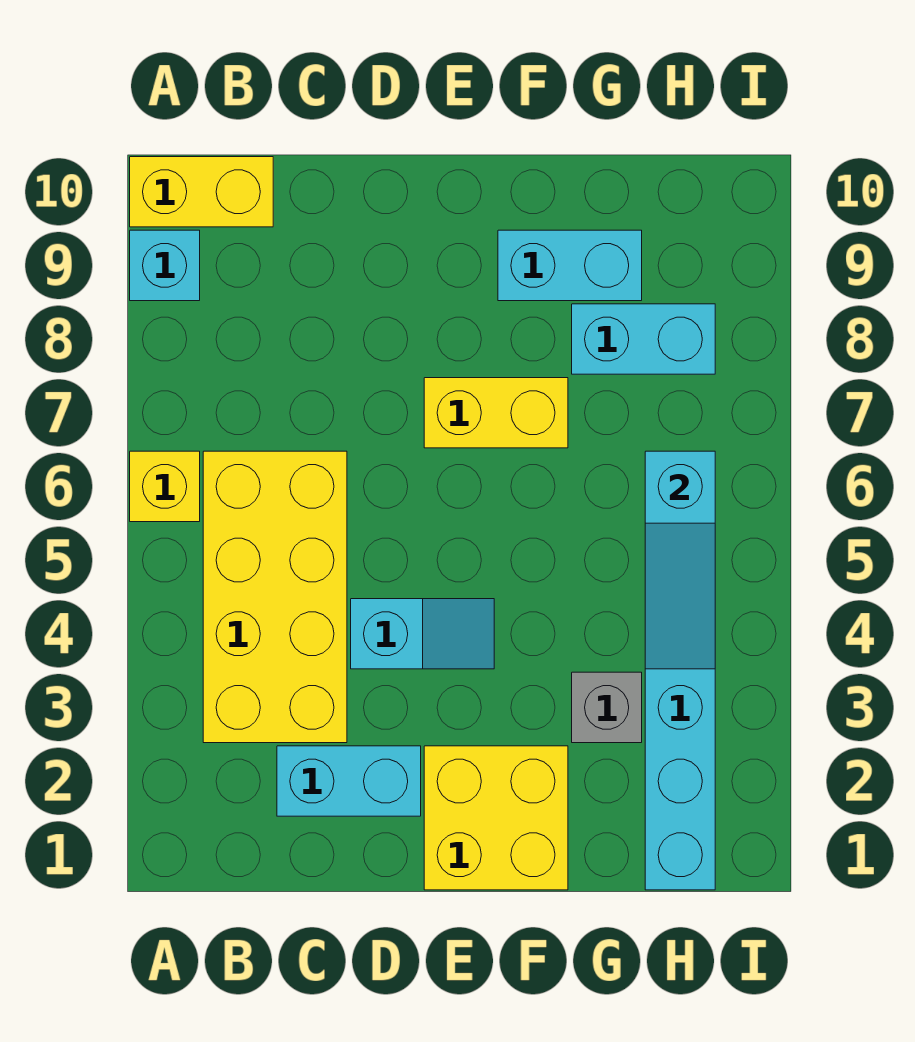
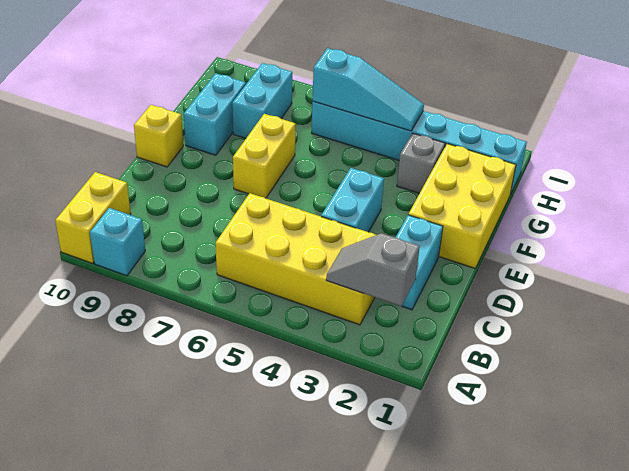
yellow brick A6 level 1 -> yellow brick E10 level 1
none -> grey slope B2:B3 level 2 top 2
cyan slope D4:E4 level 1 top D -> cyan brick D4:E4 level 1
yellow brick E1:F2 level 1 -> yellow brick E1:G2 level 1

